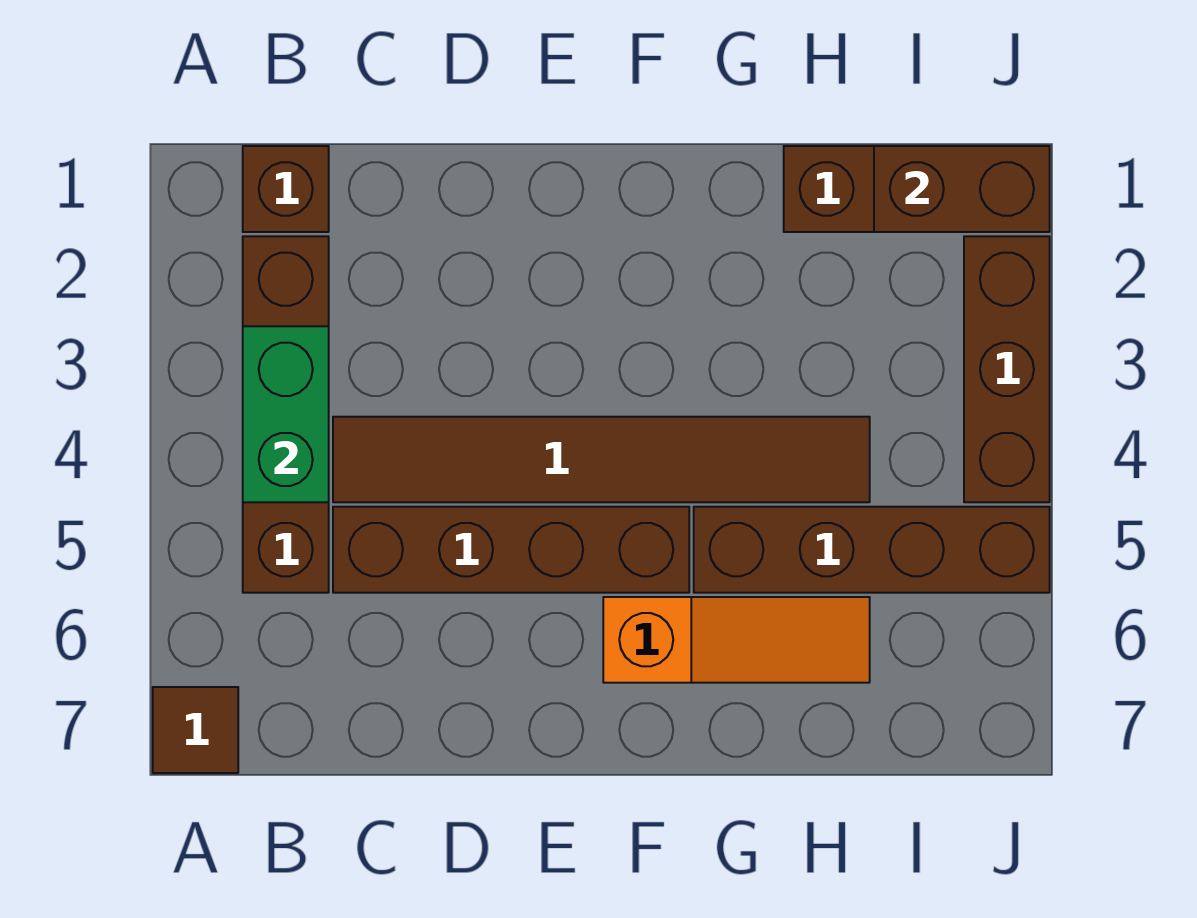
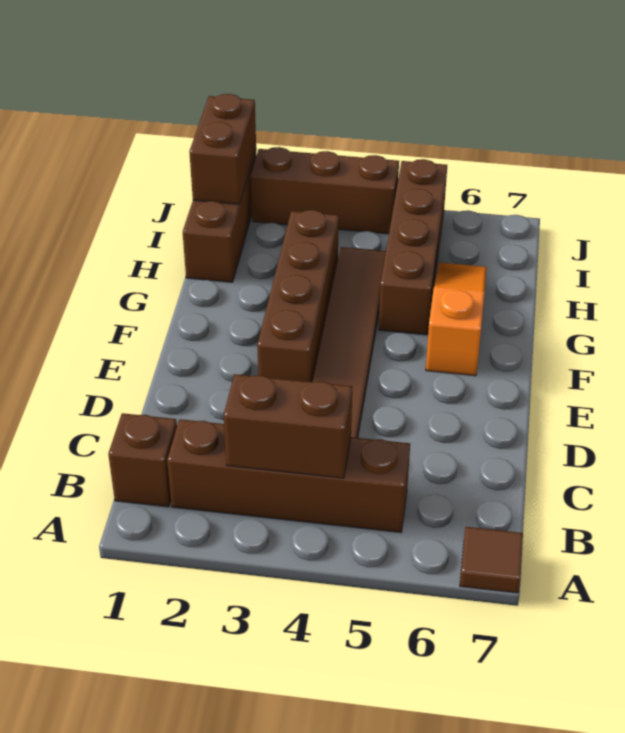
green brick B3:B4 level 2 -> brown brick B3:B4 level 2
brown brick C5:F5 level 1 -> brown brick E3:H3 level 1

